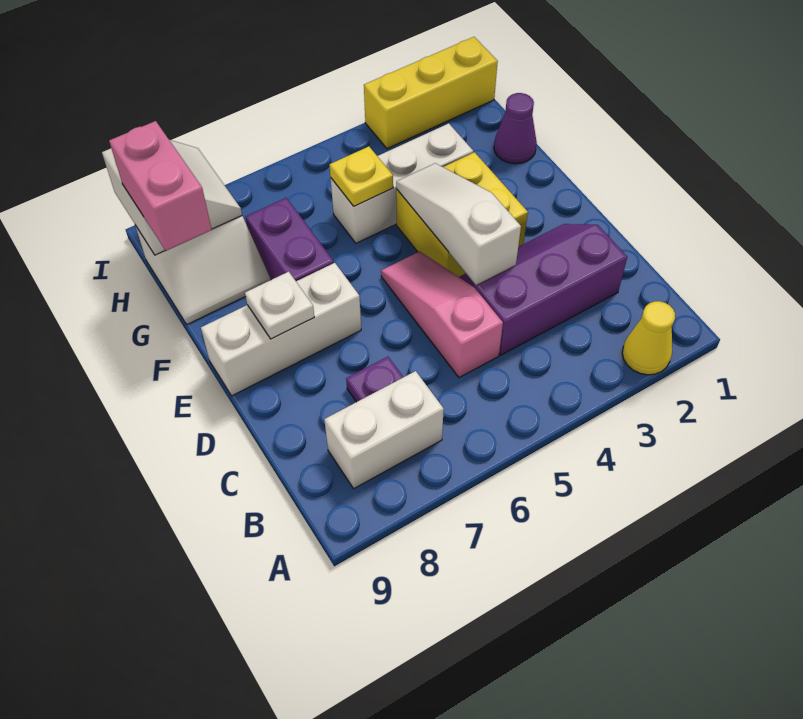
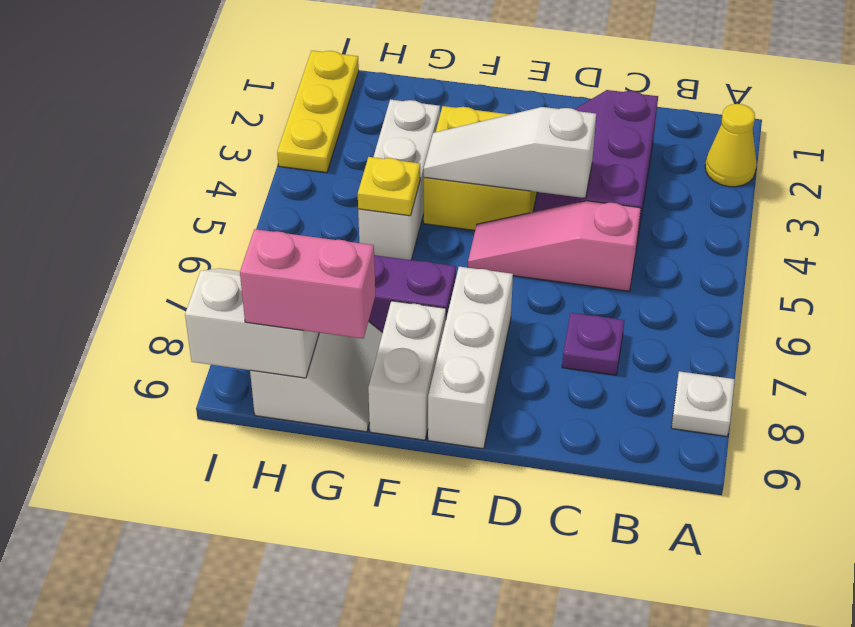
white brick B7:B8 level 1 -> white brick F8:F9 level 1
white plate E8 level 2 -> white plate A8 level 1
purple cone G1 level 1 -> none
yellow brick I1:I3 level 1 -> yellow plate I1:I3 level 1

